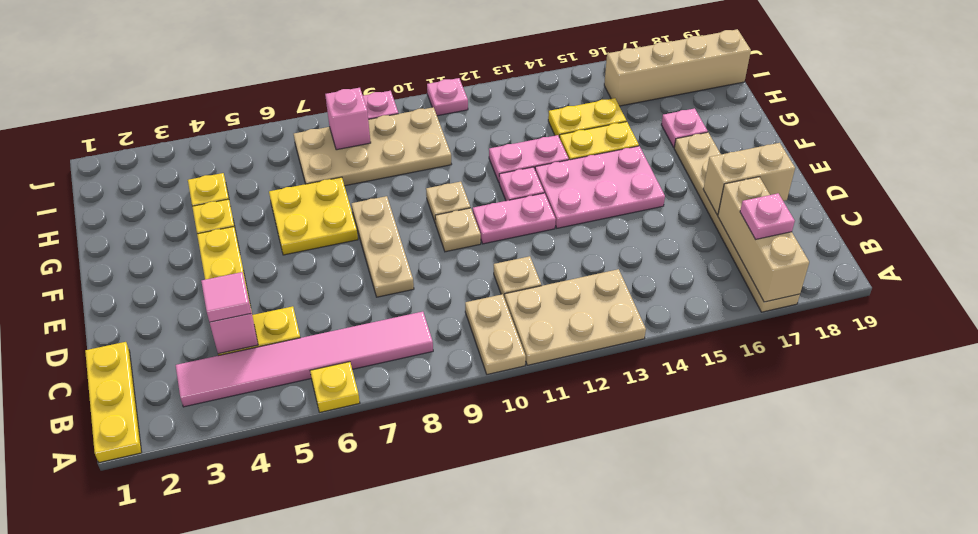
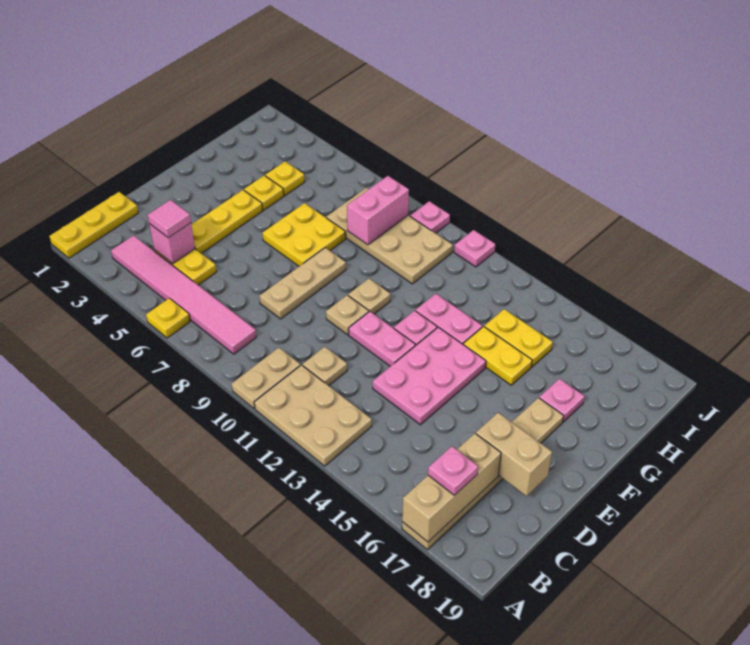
pink plate E13:F15 level 1 -> pink plate D13:F14 level 1
pink brick I8 level 2 -> pink brick H8:I8 level 2
tan brick I16:I19 level 1 -> none

